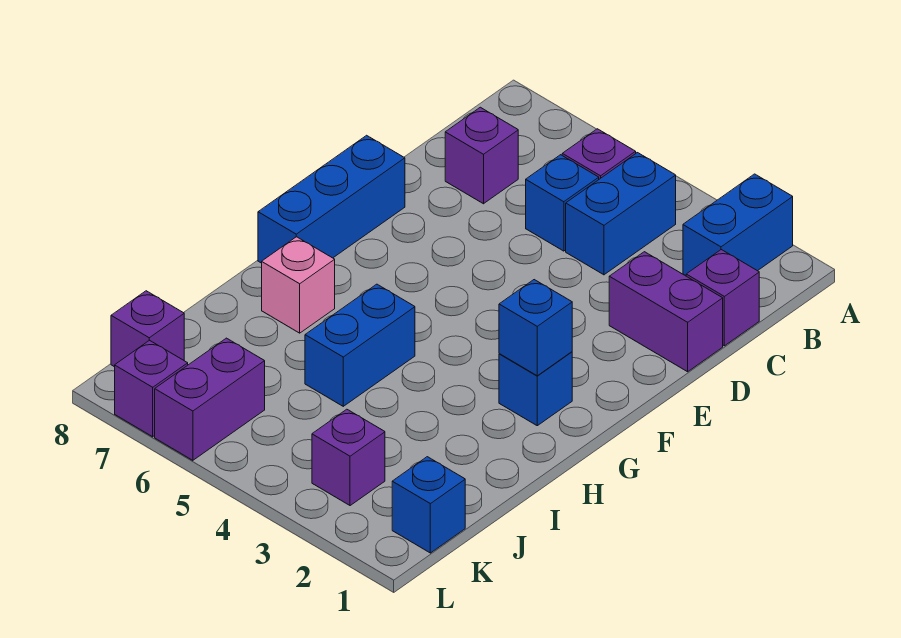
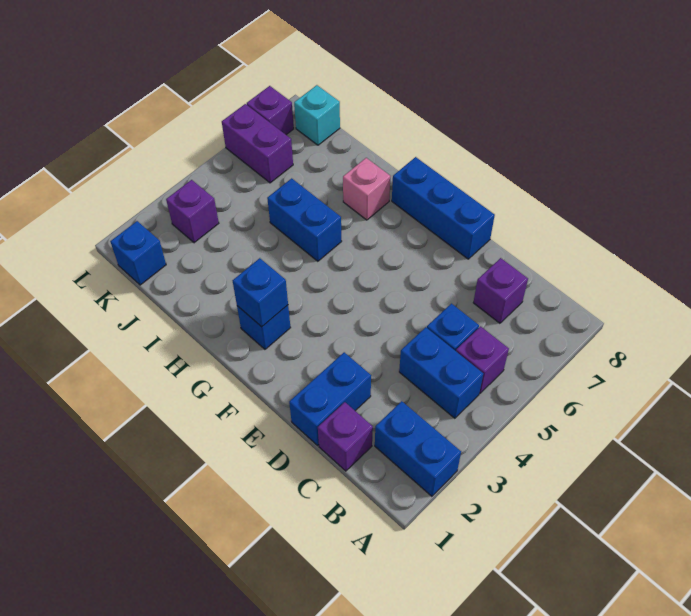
purple brick D1:D2 level 1 -> blue brick D1:D2 level 1
purple brick K8 level 1 -> cyan brick K8 level 1

